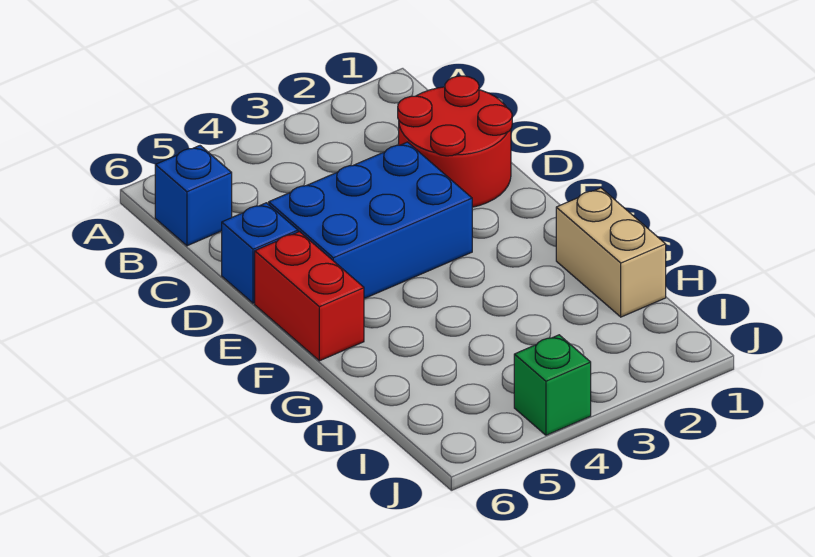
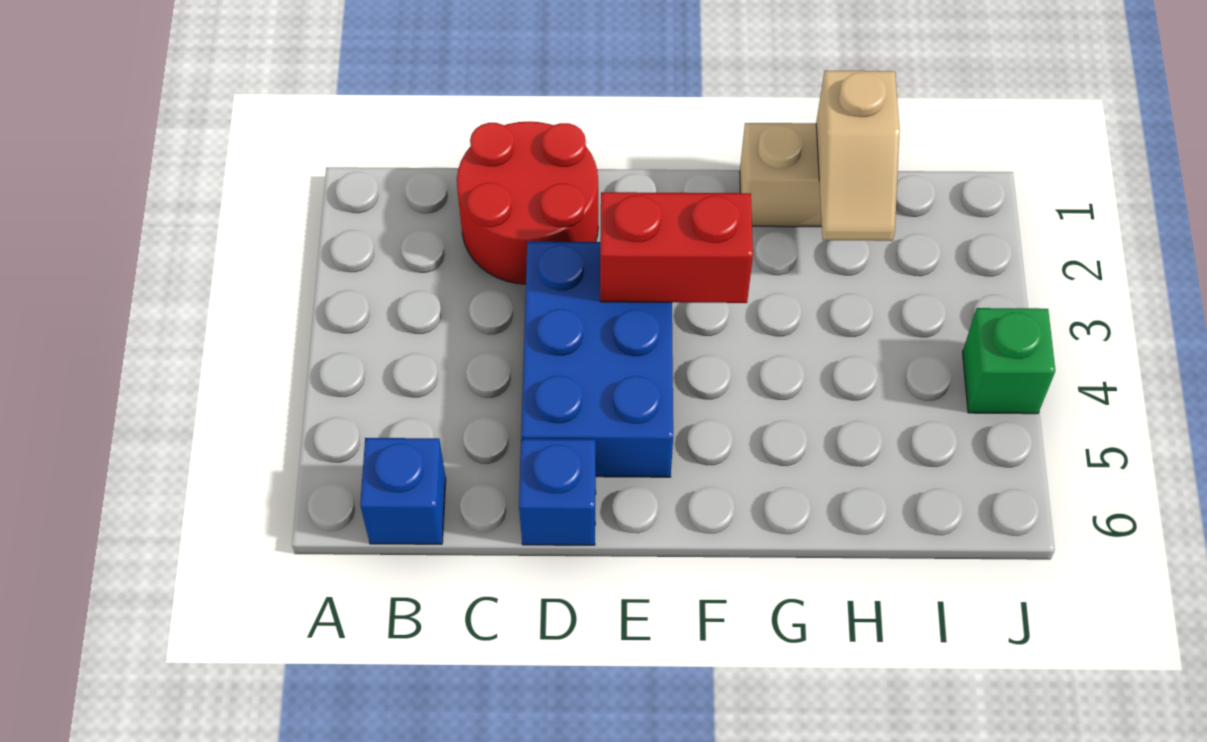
red brick E6:F6 level 1 -> red brick E3:F3 level 2
none -> tan slope H1:H2 level 2 top 1

